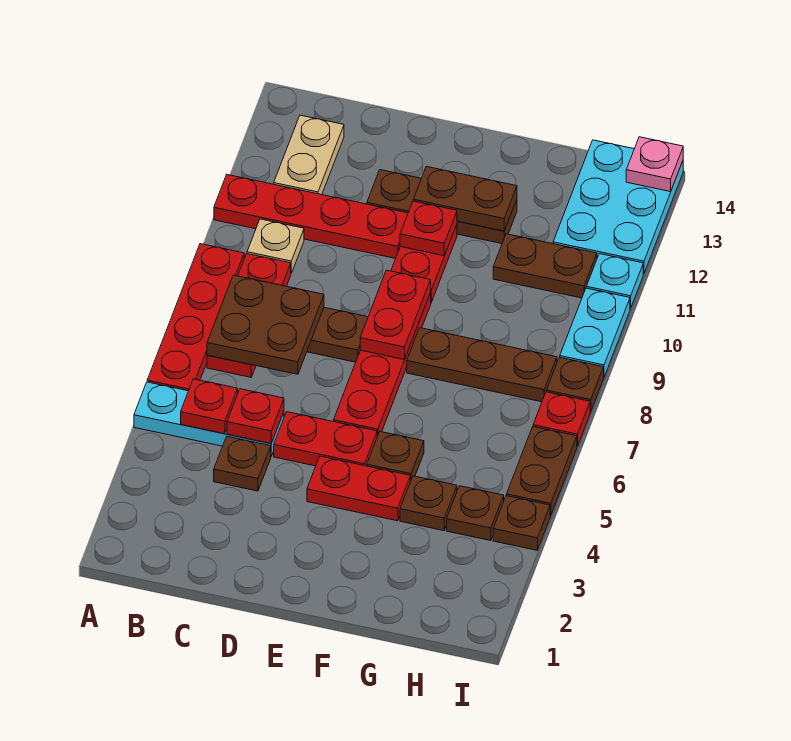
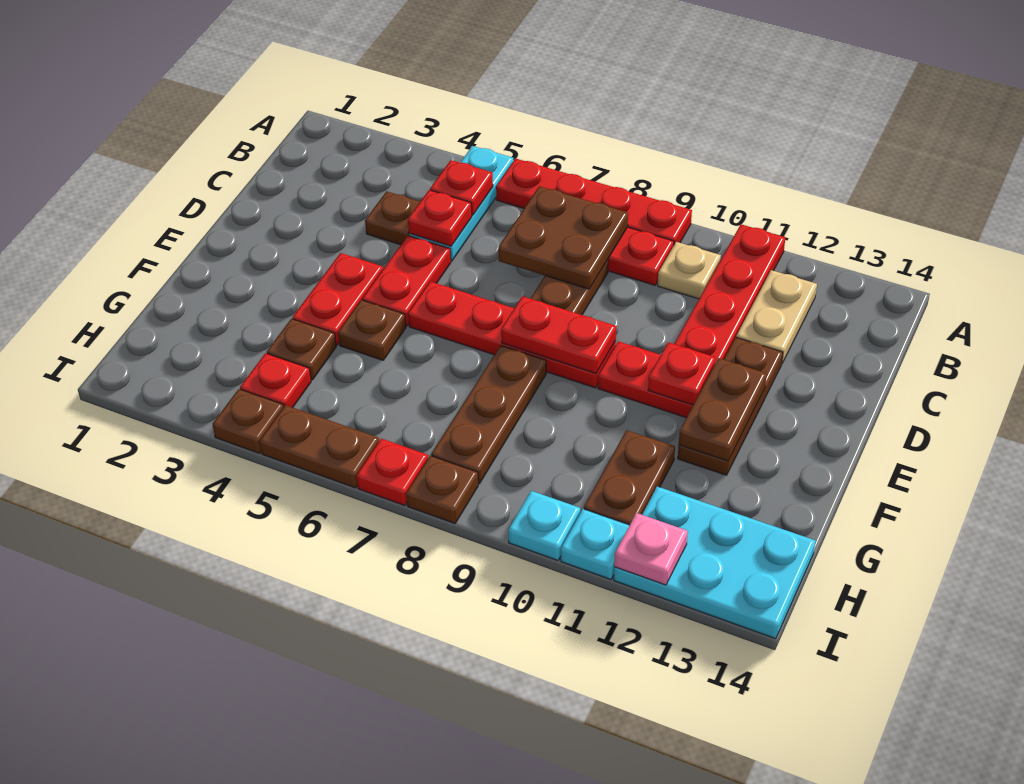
tan plate B12:B13 level 1 -> tan plate B12:C12 level 1
brown plate H4 level 1 -> red plate H4 level 1
cyan plate I9:I10 level 1 -> cyan plate I10 level 1
pink plate I14 level 2 -> pink plate I12 level 2

